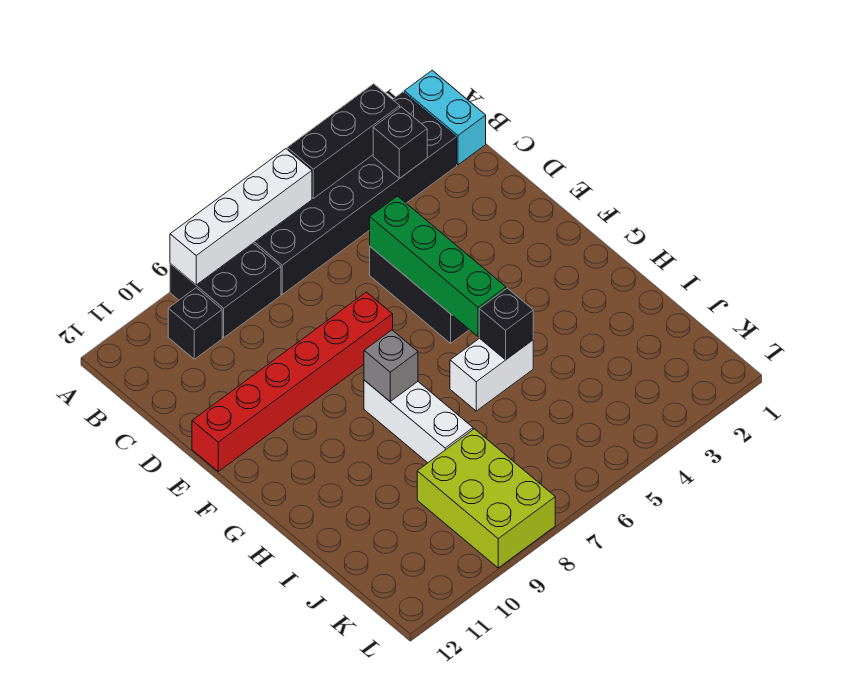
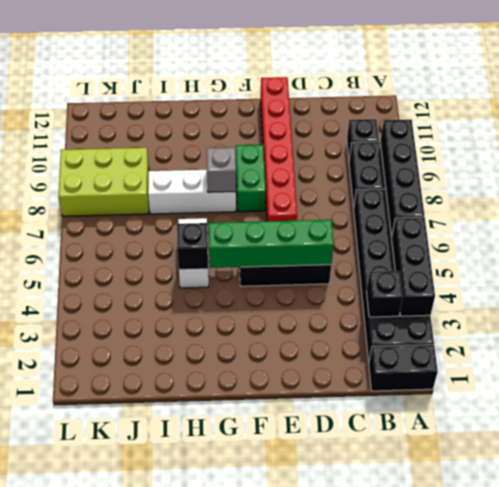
cyan brick A1:B1 level 1 -> black brick A1:B1 level 1
white brick A6:A9 level 2 -> black brick A6:A9 level 2
none -> green brick F8:F9 level 1

